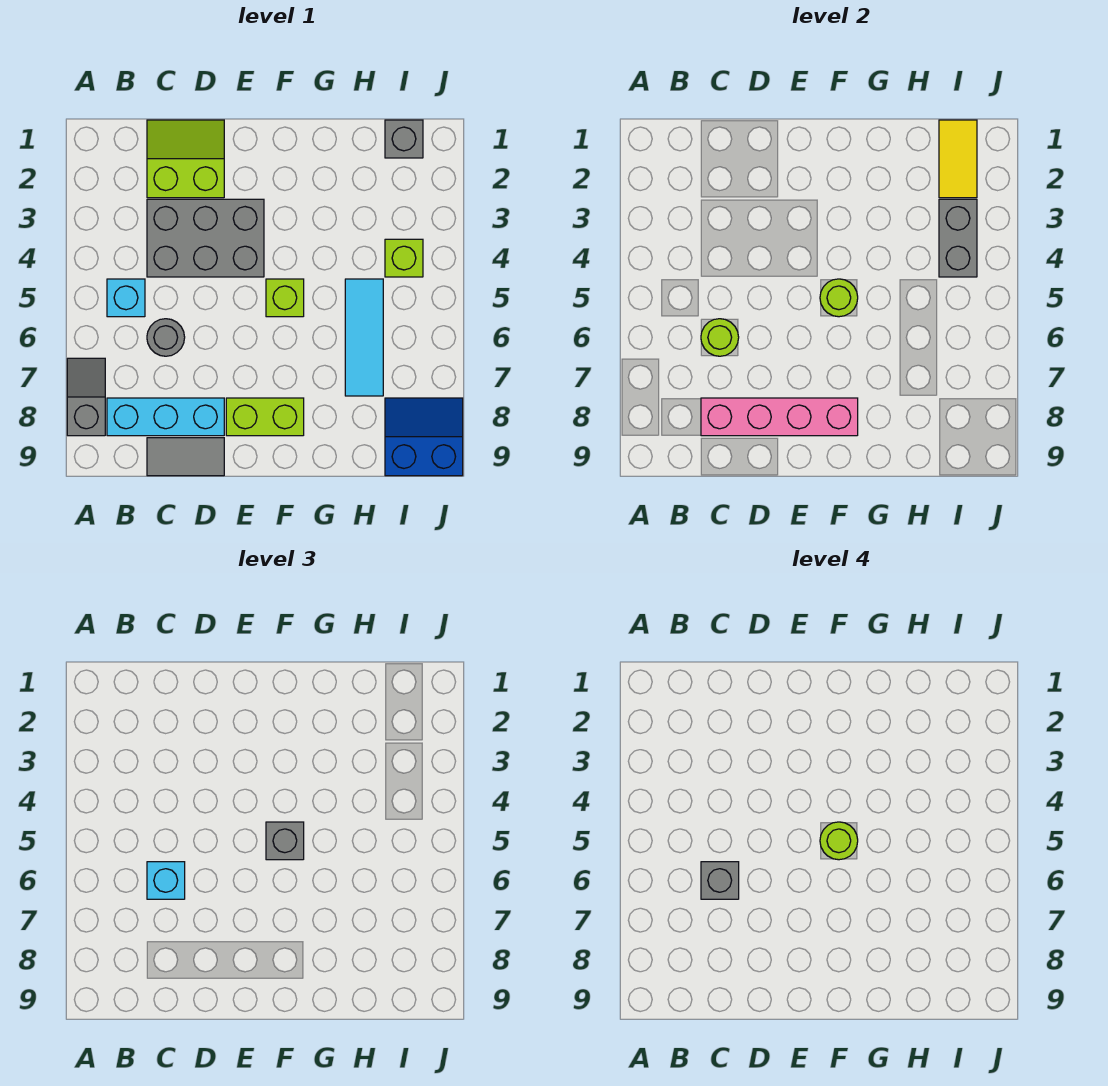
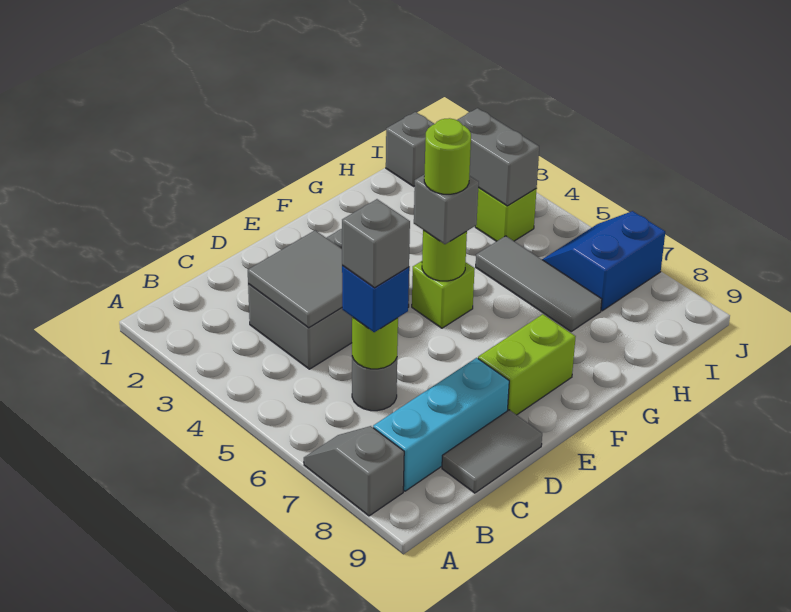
cyan brick B5 level 1 -> none
lime slope C1:D2 level 1 top 2 -> none
none -> grey tile C3:D4 level 2
cyan brick C6 level 3 -> blue brick C6 level 3
pink brick C8:F8 level 2 -> none
cyan tile H5:H7 level 1 -> grey tile H5:H7 level 1
yellow tile I1:I2 level 2 -> none
blue slope I8:J9 level 1 top 9 -> blue slope I6:J7 level 1 top 7

